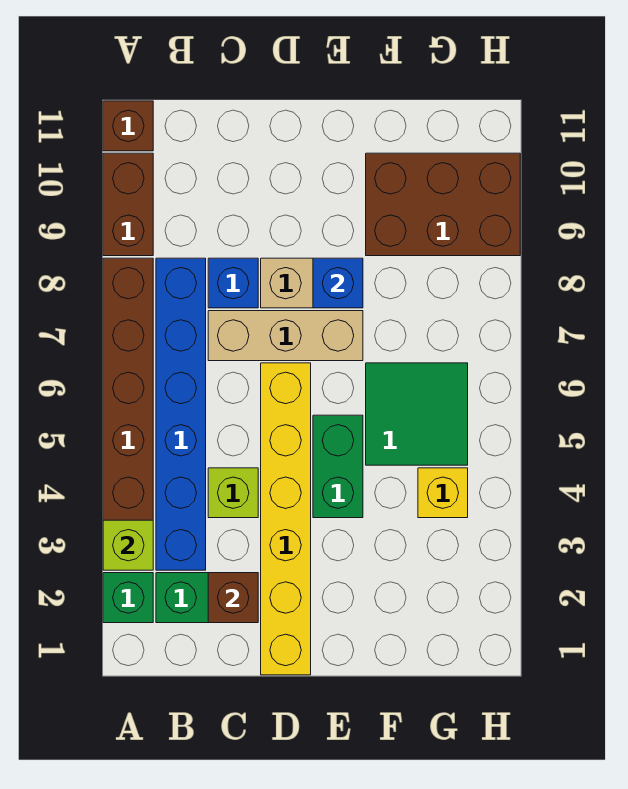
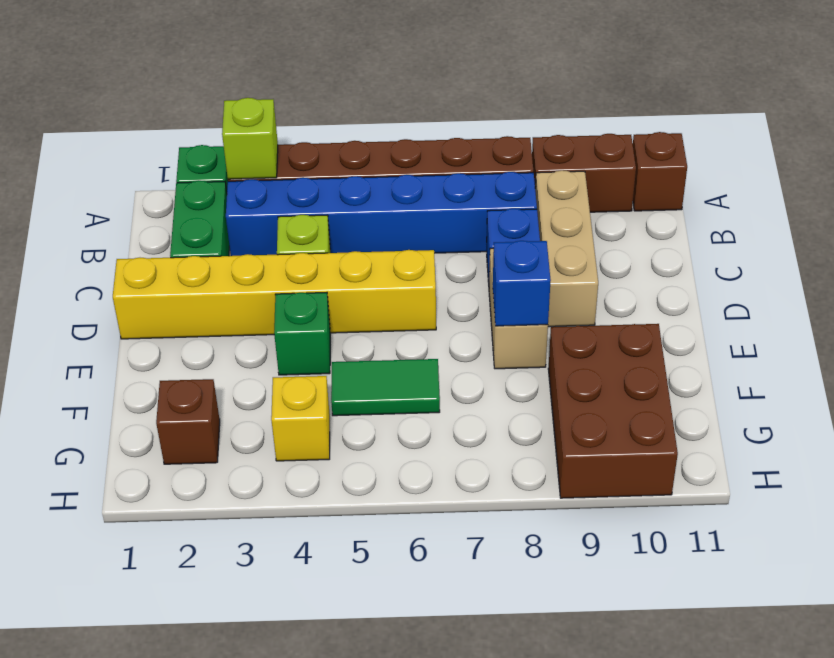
brown brick C2 level 2 -> brown brick G2 level 1
tan brick C7:E7 level 1 -> tan brick B9:D9 level 1
green brick E4:E5 level 1 -> green brick E4 level 1
green tile F5:G6 level 1 -> green tile F5:F6 level 1

